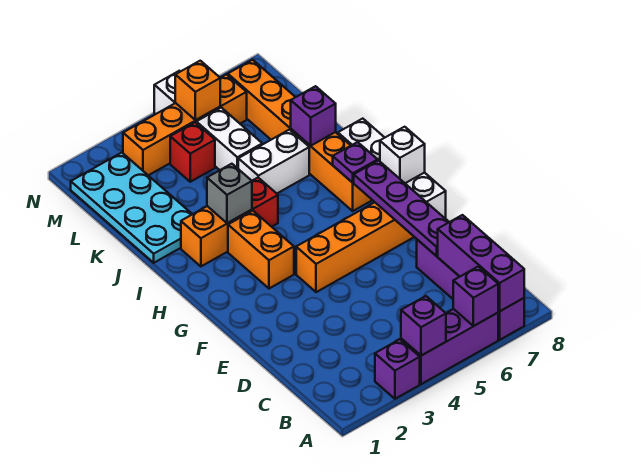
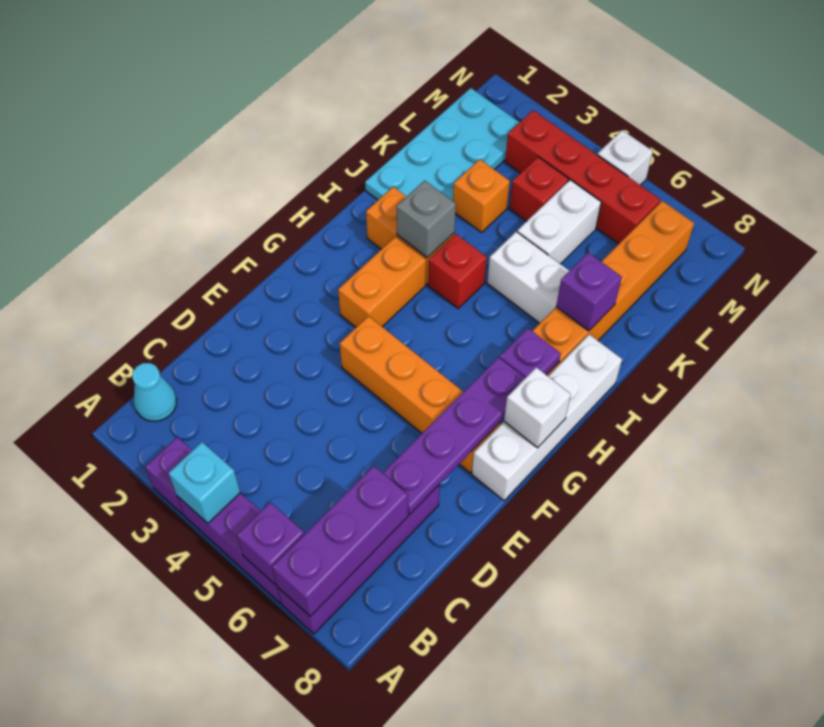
purple brick A4 level 2 -> cyan brick A4 level 2
none -> cyan cone B1 level 1
orange brick M3:M6 level 1 -> red brick M3:M6 level 1
orange brick M5 level 2 -> orange brick K3 level 1

